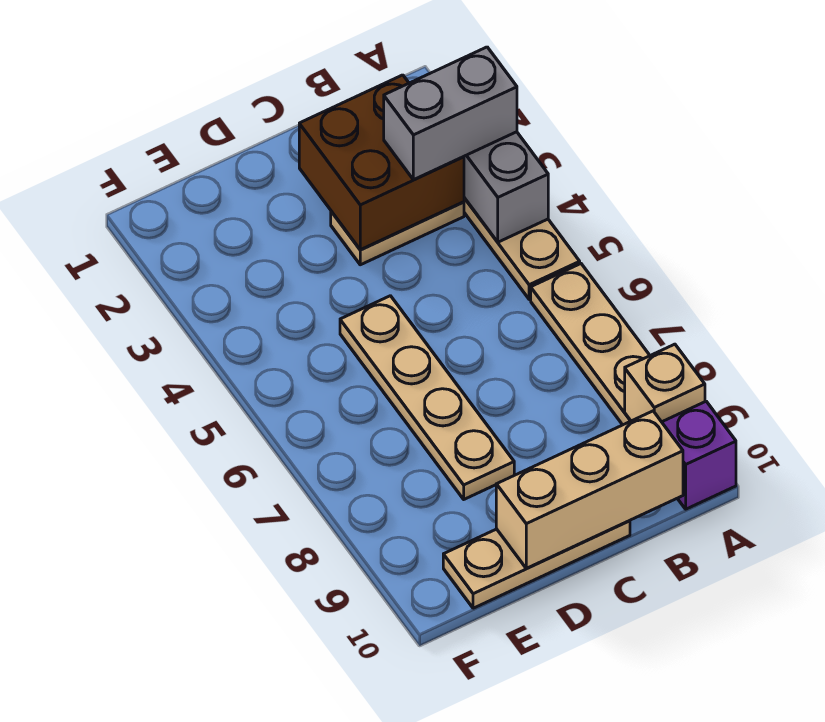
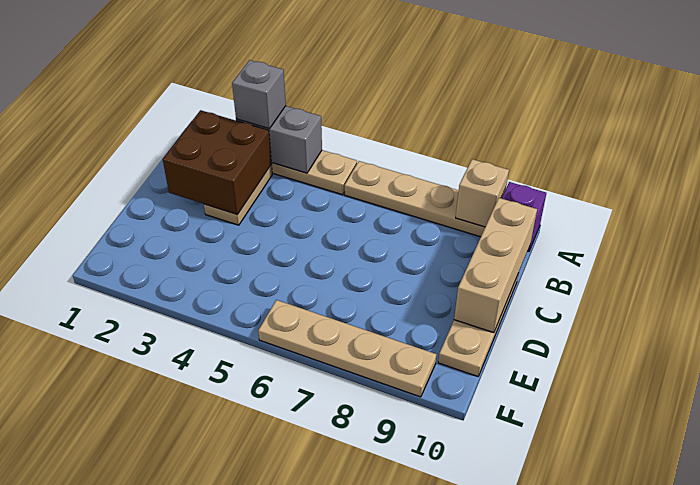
grey brick A3:B3 level 3 -> grey brick A3 level 3
tan plate D5:D8 level 1 -> tan plate F6:F9 level 1

